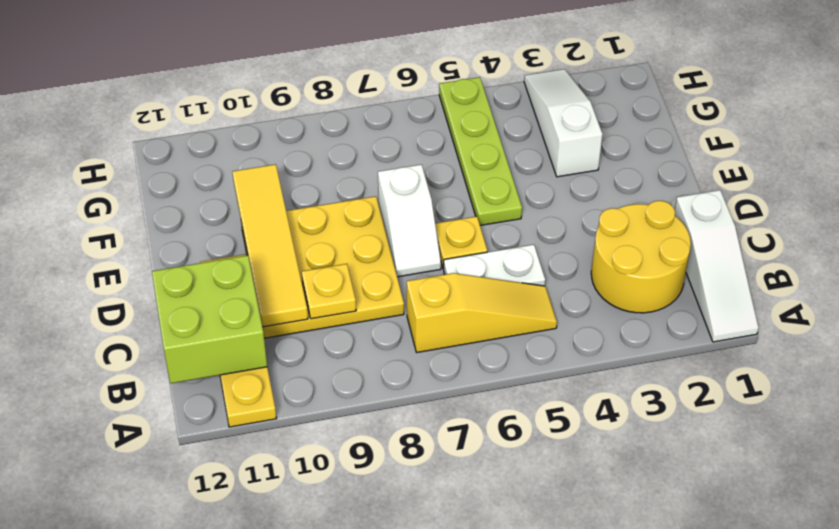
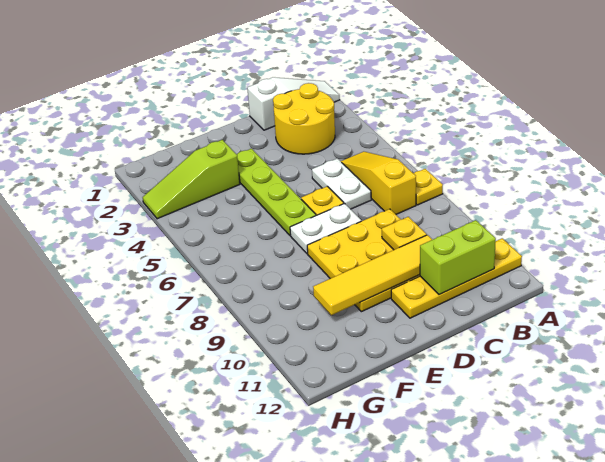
none -> yellow plate A7 level 1
lime brick B11:C12 level 2 -> lime brick B11:C11 level 2
white slope D7:E7 level 1 top E -> white plate D7:E7 level 1
lime plate E5:H5 level 1 -> lime plate E3:E6 level 1
white slope F3:H3 level 1 top F -> lime slope F3:H3 level 1 top F

